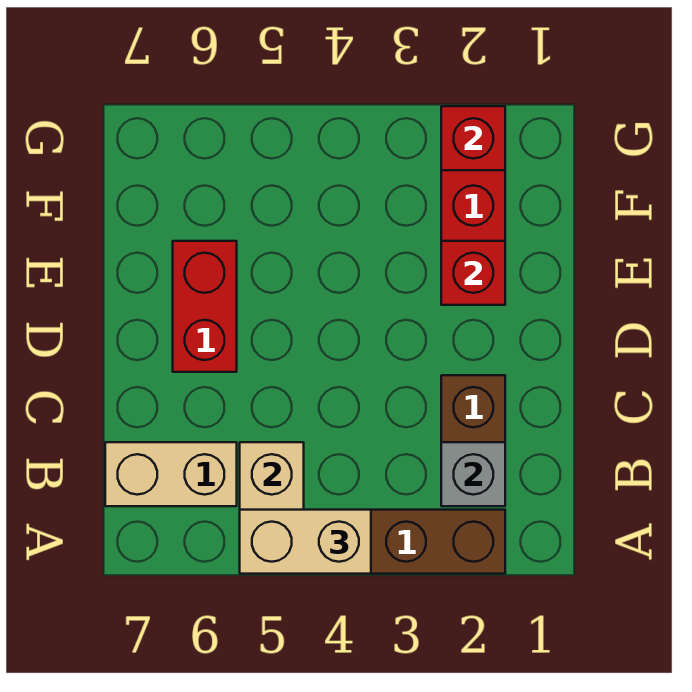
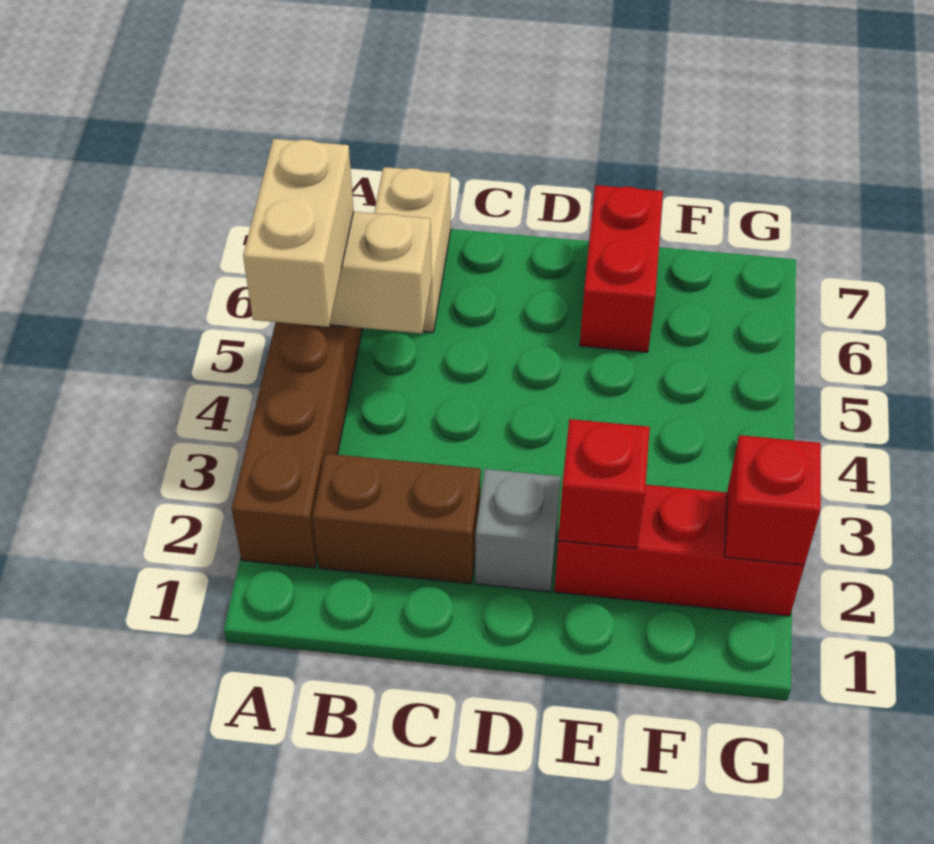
grey brick B2 level 2 -> grey brick D2 level 1
red brick D6:E6 level 1 -> red brick E6:E7 level 1

